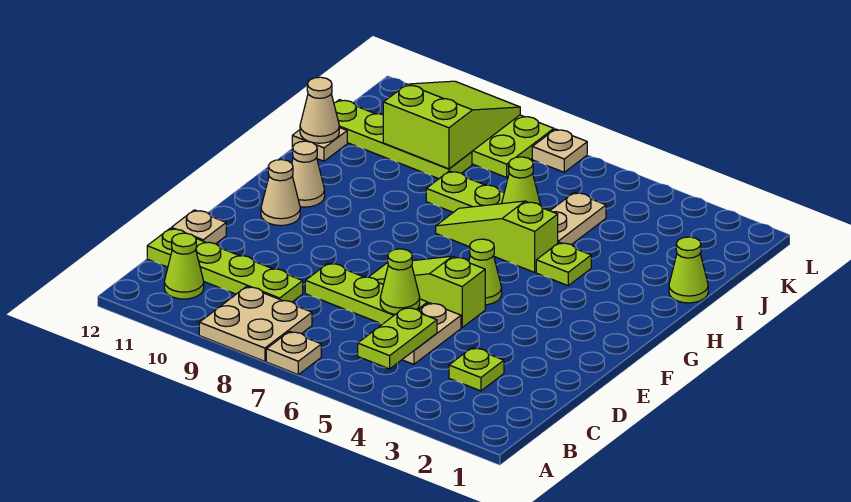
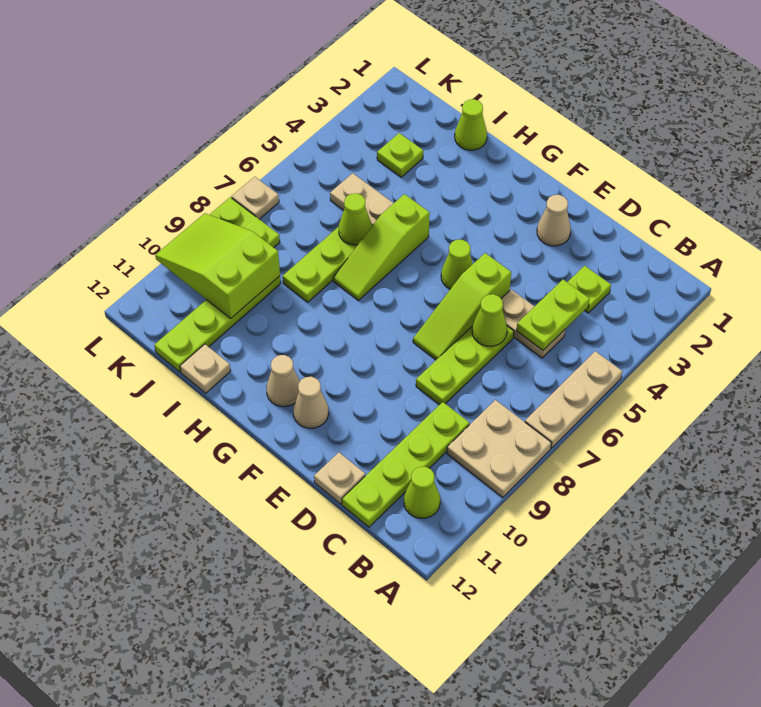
tan plate A7 level 1 -> tan plate A5:A7 level 1
lime plate B5:C5 level 2 -> lime plate C4:C5 level 2
lime plate H4 level 1 -> lime plate J3 level 1
tan cone I12 level 2 -> tan cone E2 level 1

